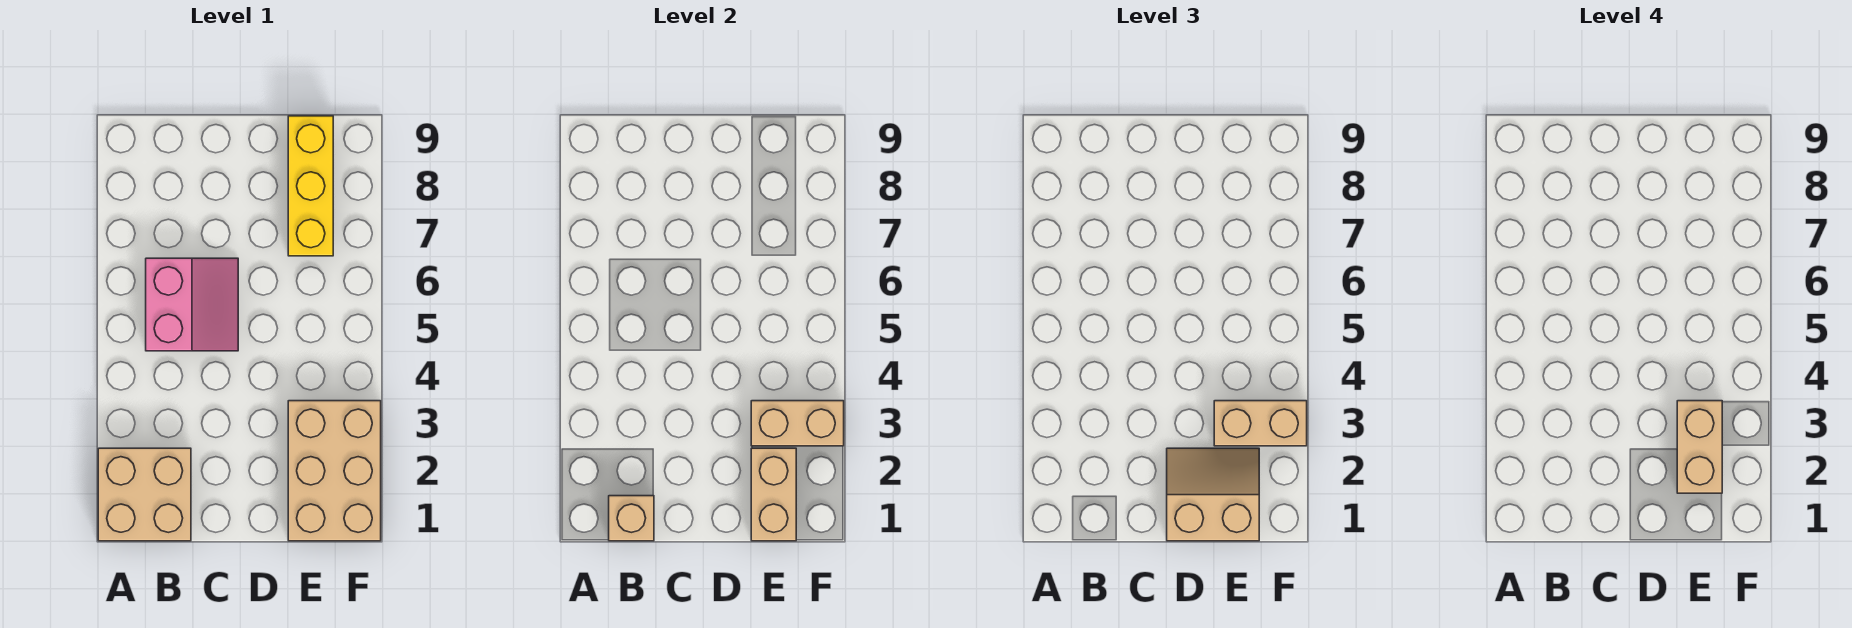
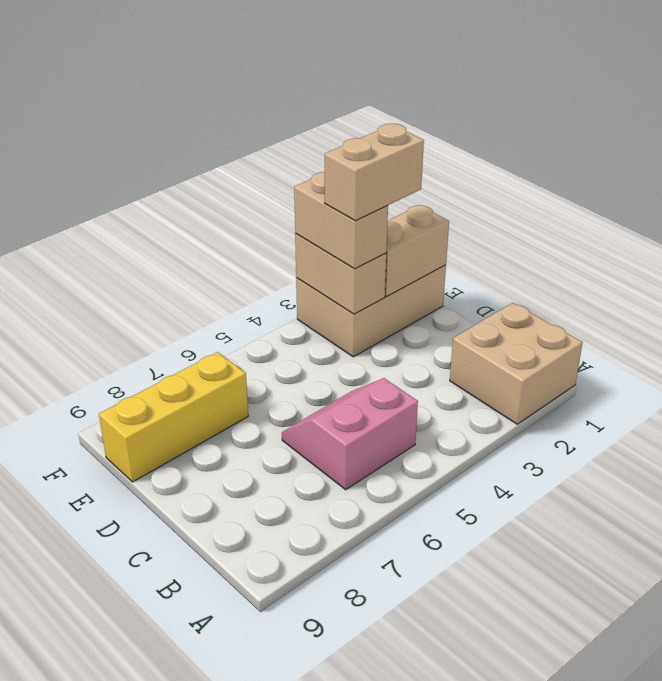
tan brick B1 level 2 -> none
tan slope D1:E2 level 3 top 1 -> none

